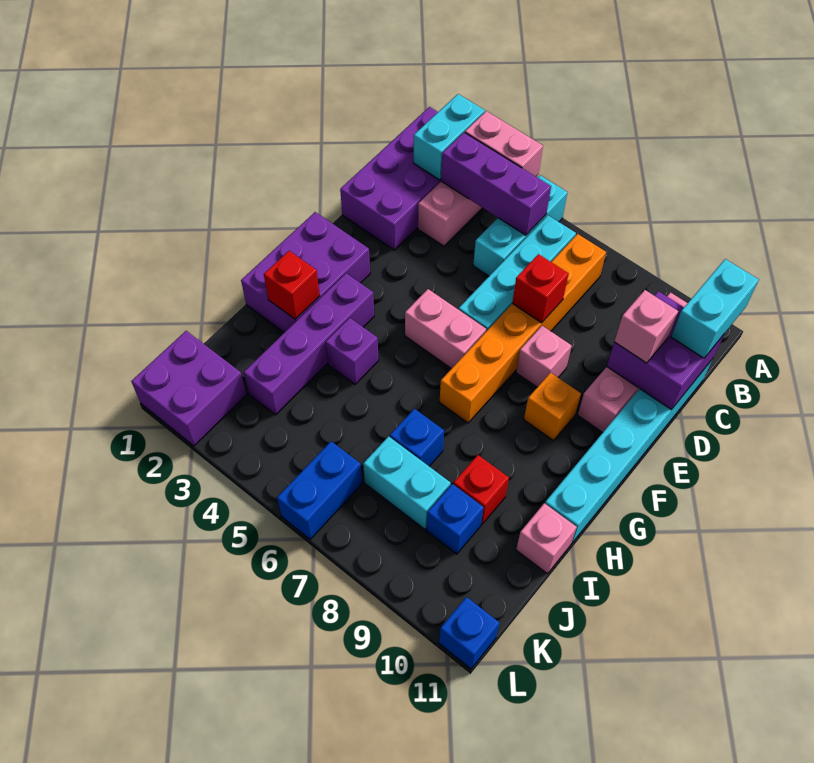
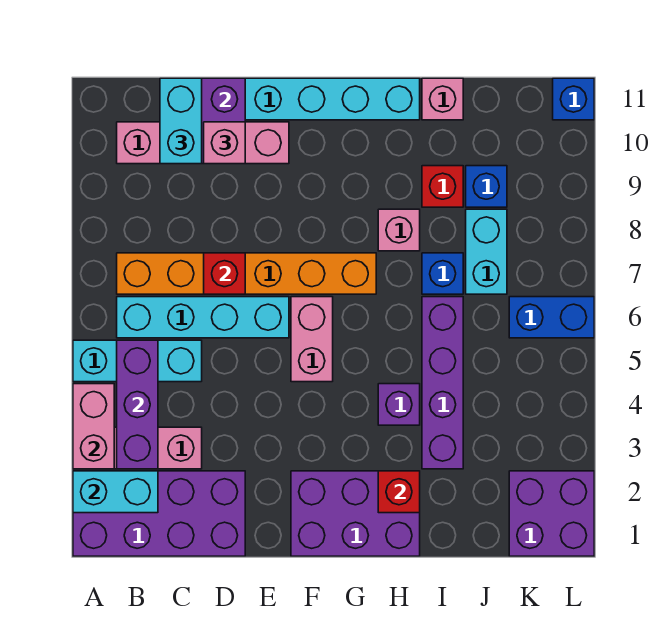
cyan brick B11:C11 level 3 -> cyan brick C10:C11 level 3
pink brick E8 level 1 -> pink brick H8 level 1
orange brick F9 level 1 -> none
purple brick G3:J3 level 1 -> purple brick I3:I6 level 1

